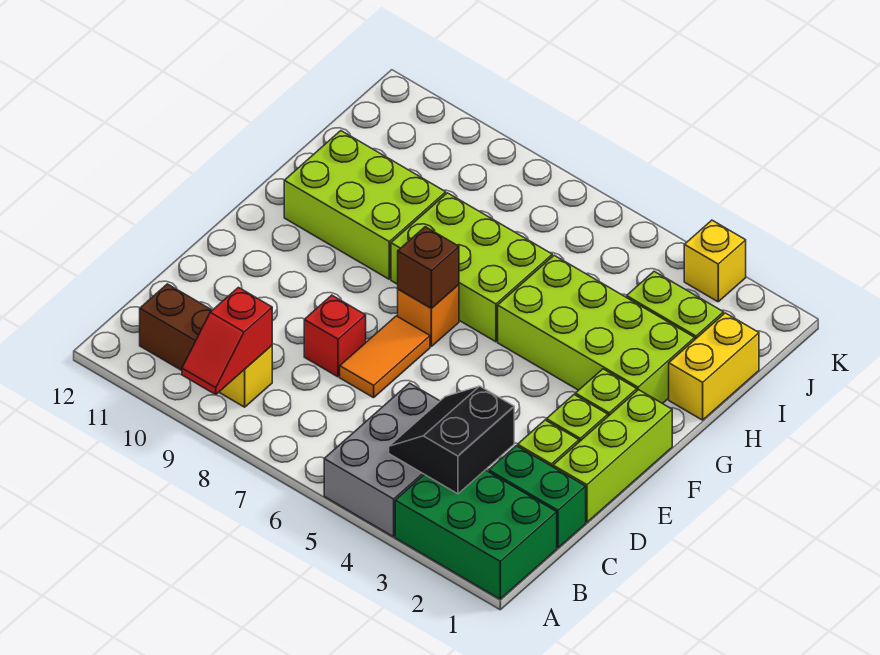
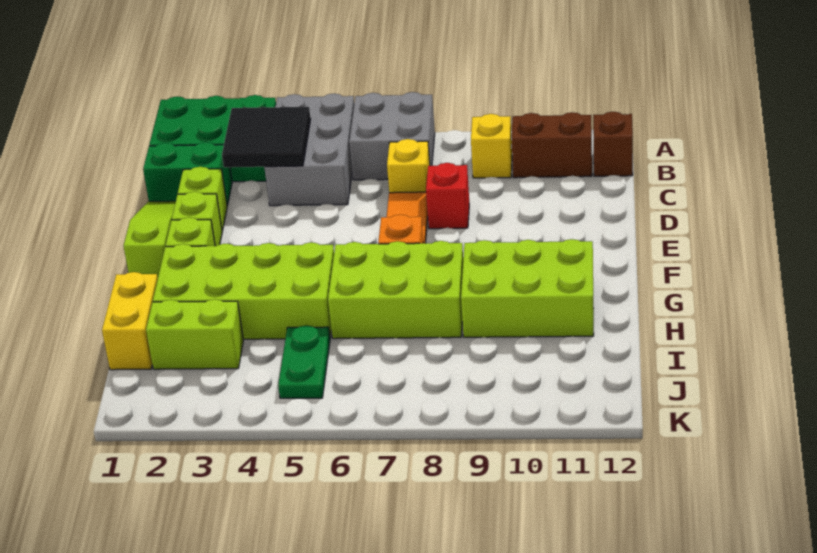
none -> grey brick A6:B7 level 1
red slope A9:B9 level 2 top B -> none
black slope B3:C4 level 2 top 3 -> black tile B3:C4 level 2
lime brick D1:F1 level 1 -> lime slope D1:F1 level 1 top F
brown brick F7 level 2 -> brown brick B12 level 1
none -> green plate I5:J5 level 1
yellow brick K3 level 1 -> yellow brick C7 level 1

